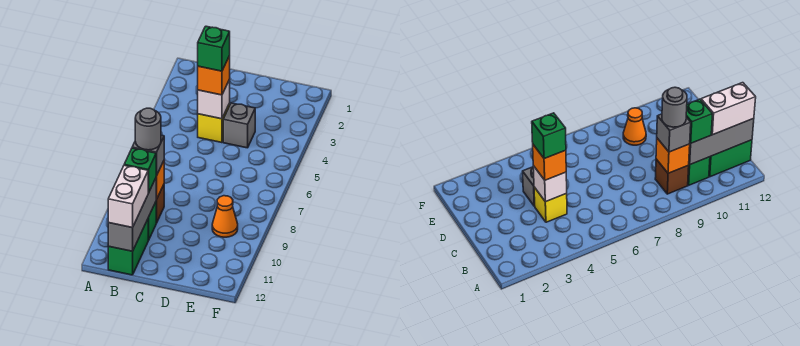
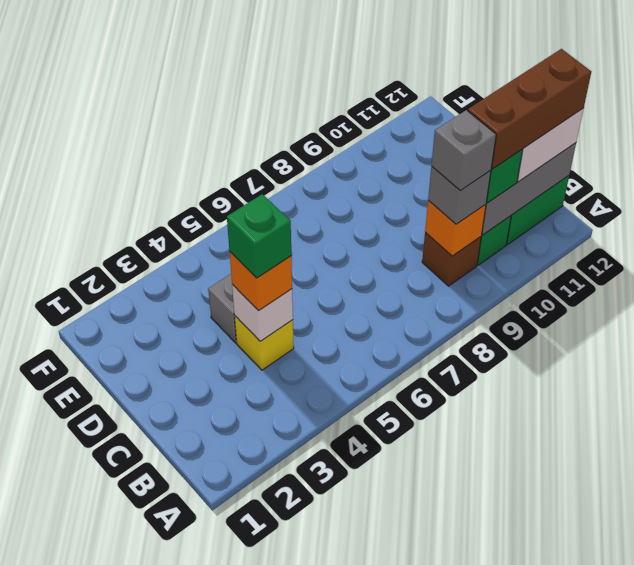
grey round brick B9 level 4 -> grey brick B9 level 4
none -> brown brick B10:B12 level 4
orange cone E9 level 1 -> none

